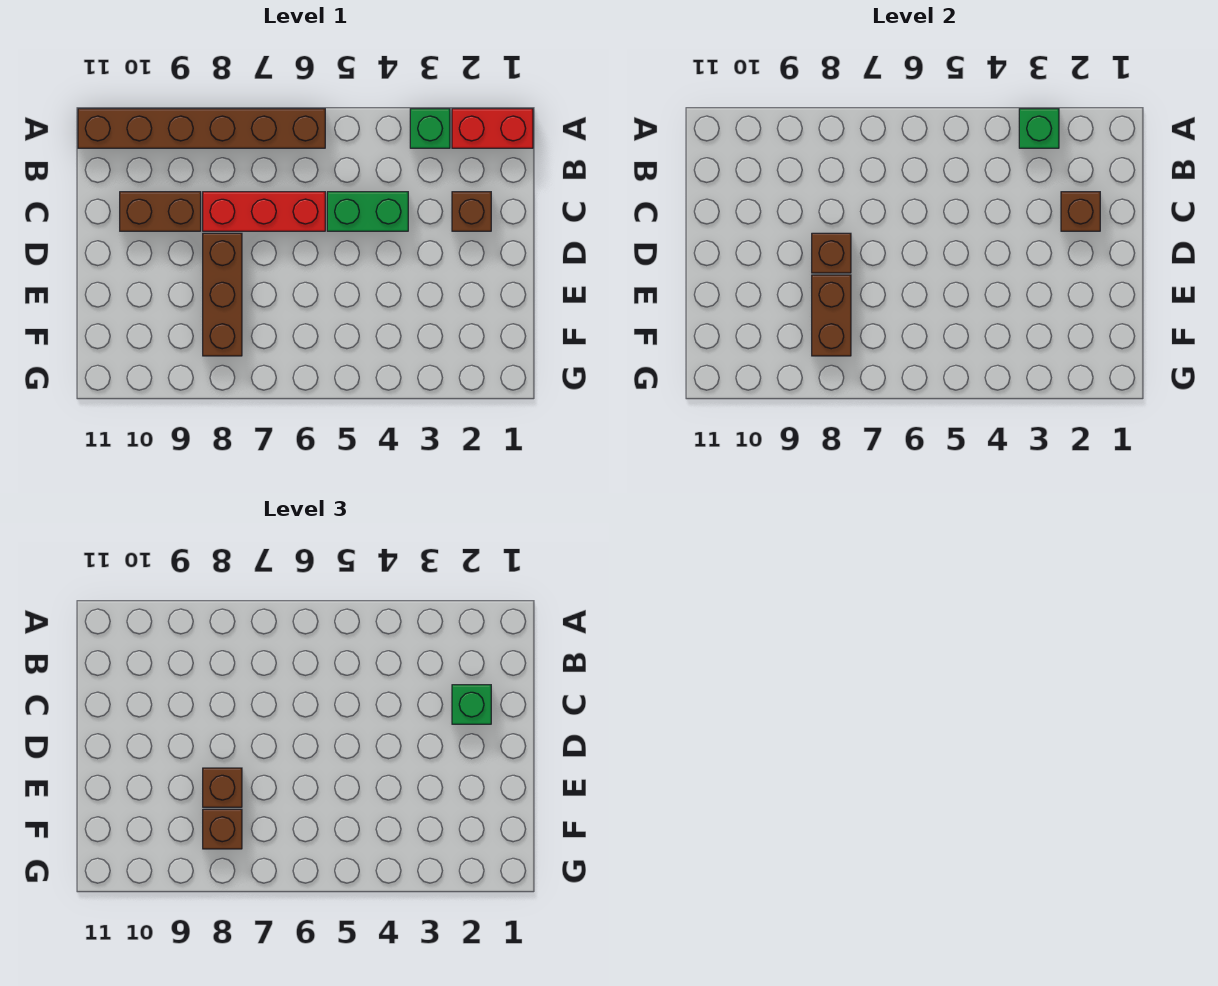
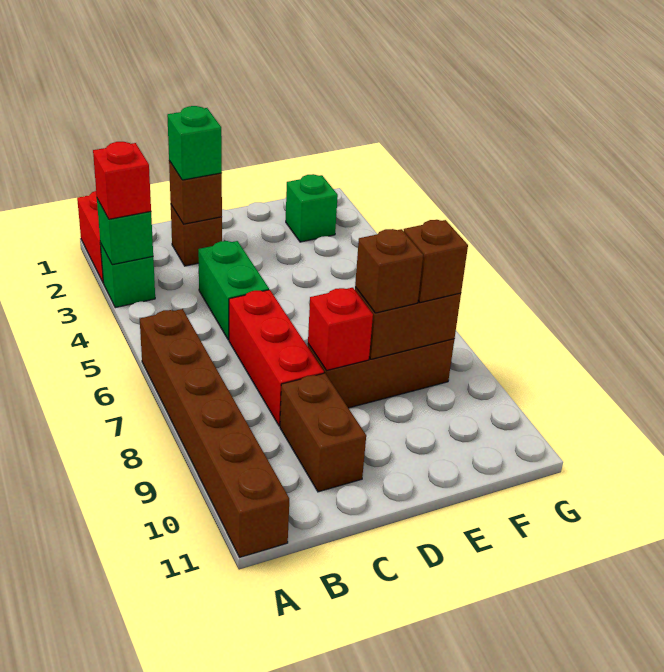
none -> red brick A3 level 3
brown brick D8 level 2 -> red brick D8 level 2
none -> green brick F2 level 1

